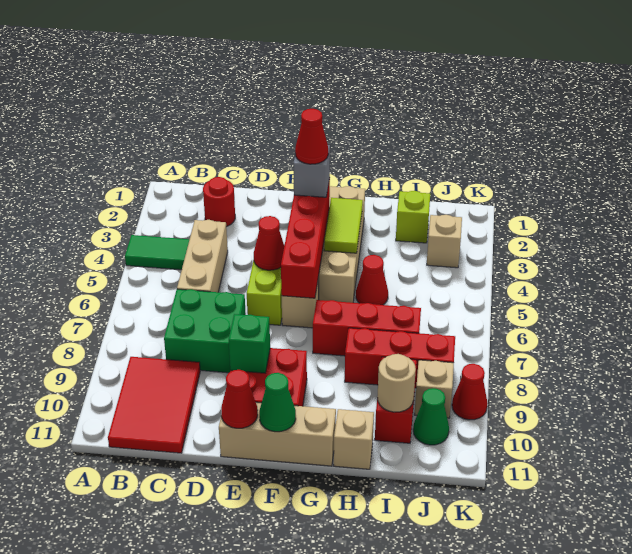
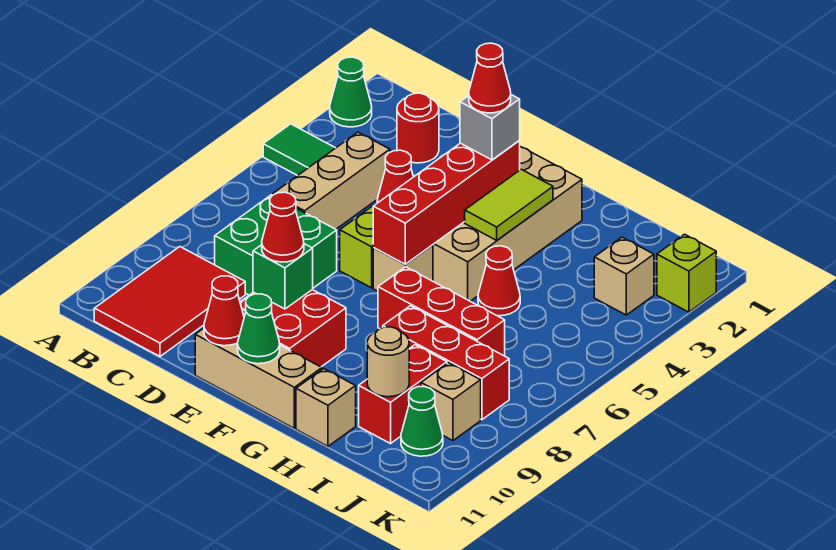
none -> green cone A2 level 1
lime brick I2 level 1 -> lime brick K2 level 1
red cone K9 level 1 -> red cone E9 level 3

